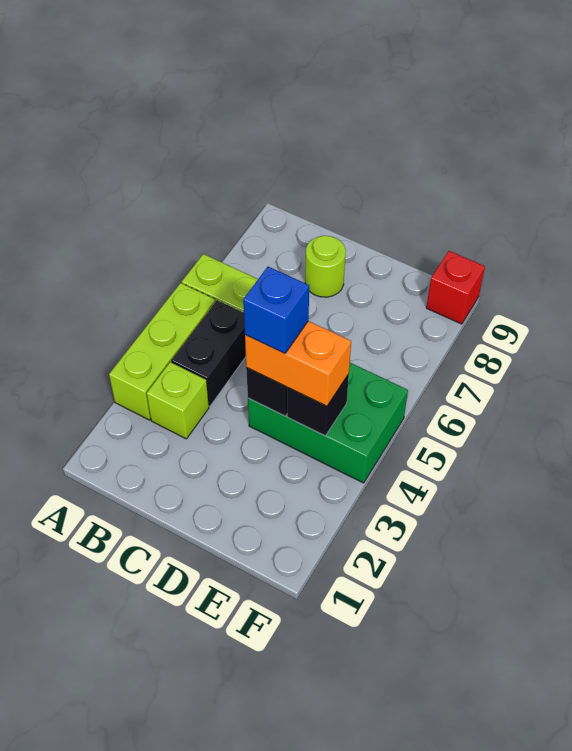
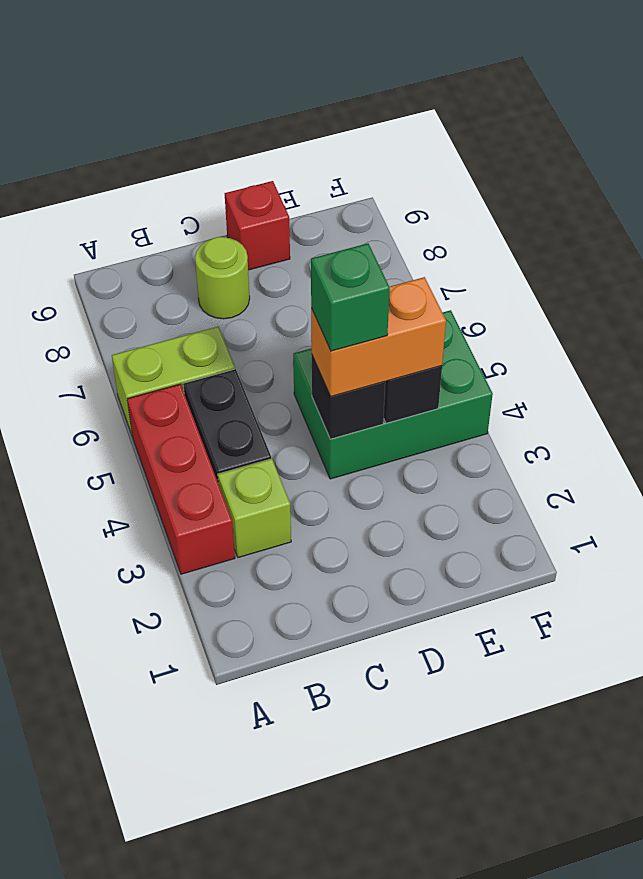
lime brick A3:A5 level 1 -> red brick A3:A5 level 1
blue brick D4 level 4 -> green brick D4 level 4
red brick F9 level 1 -> red brick D9 level 1

